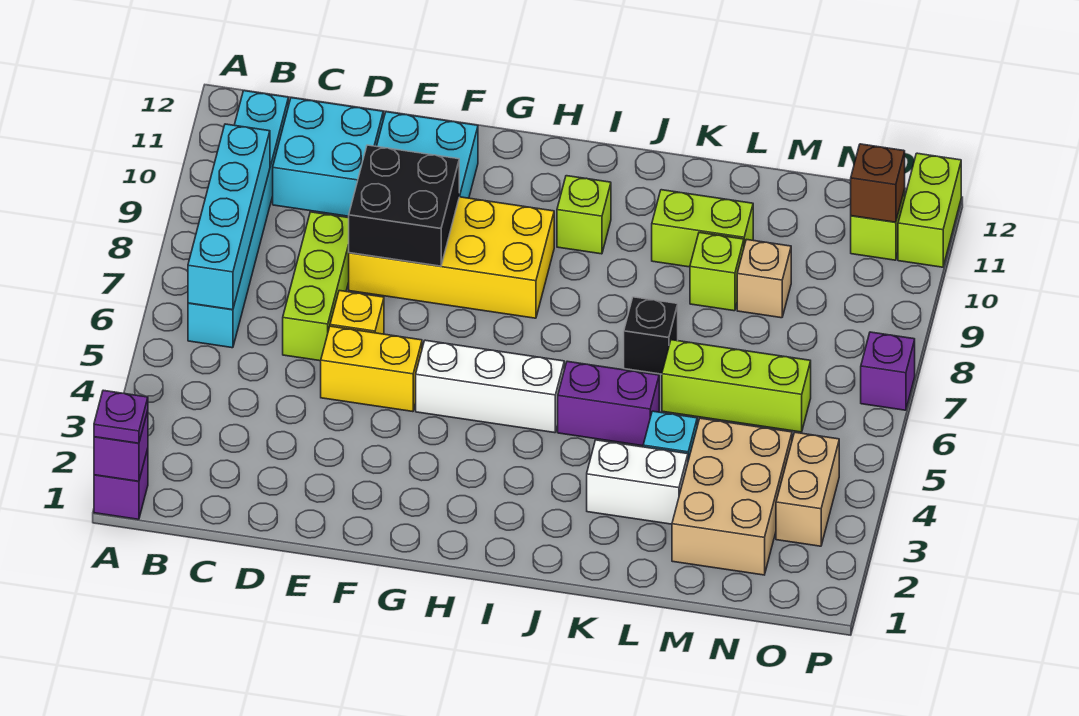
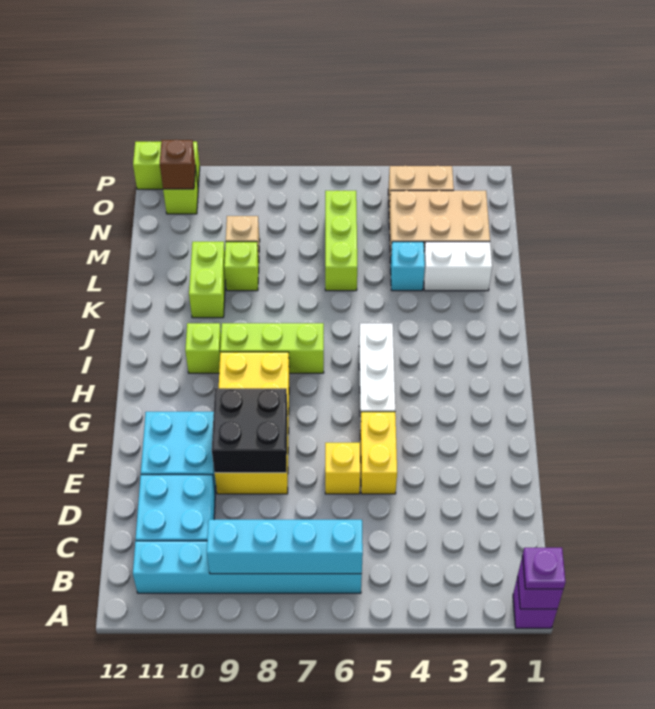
lime brick D6:D8 level 1 -> lime brick I7:I9 level 1
purple brick J5:K5 level 1 -> none
white brick K3:L3 level 1 -> white brick L2:L3 level 1
black brick K7 level 1 -> none
purple brick P7 level 1 -> none

